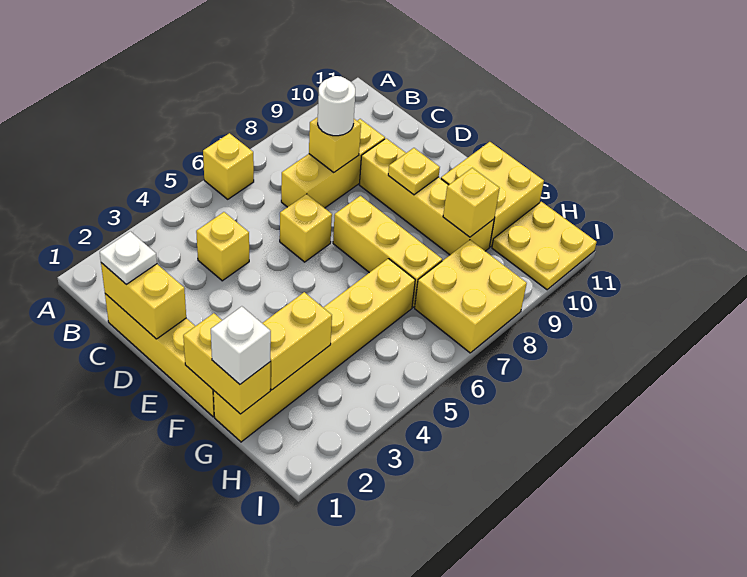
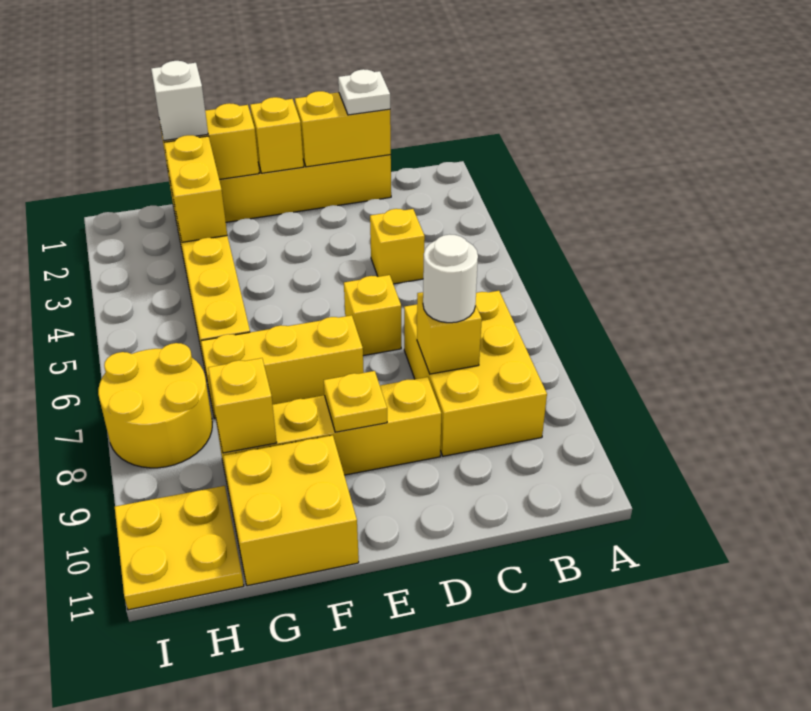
yellow brick A6 level 1 -> yellow brick E1 level 2
yellow brick C7:C9 level 1 -> yellow brick B7:C9 level 1
yellow brick H7:I8 level 1 -> yellow round brick H7:I8 level 1

